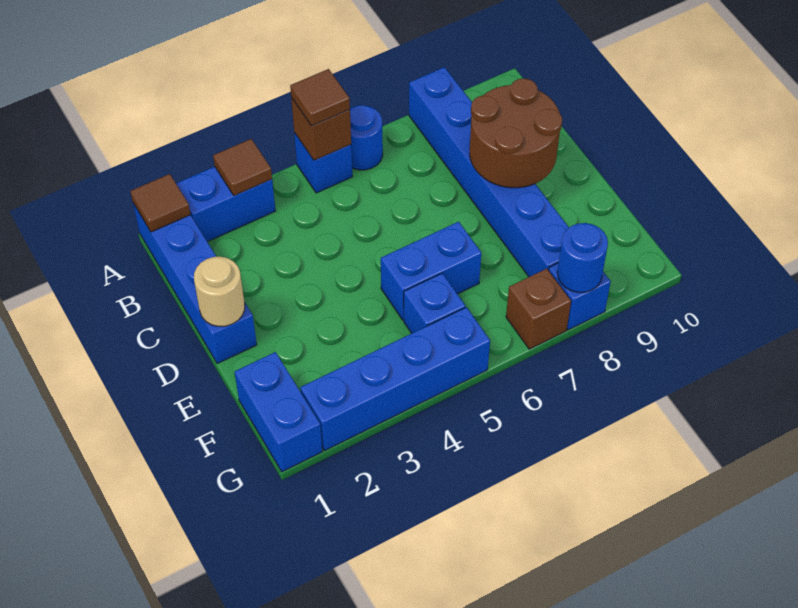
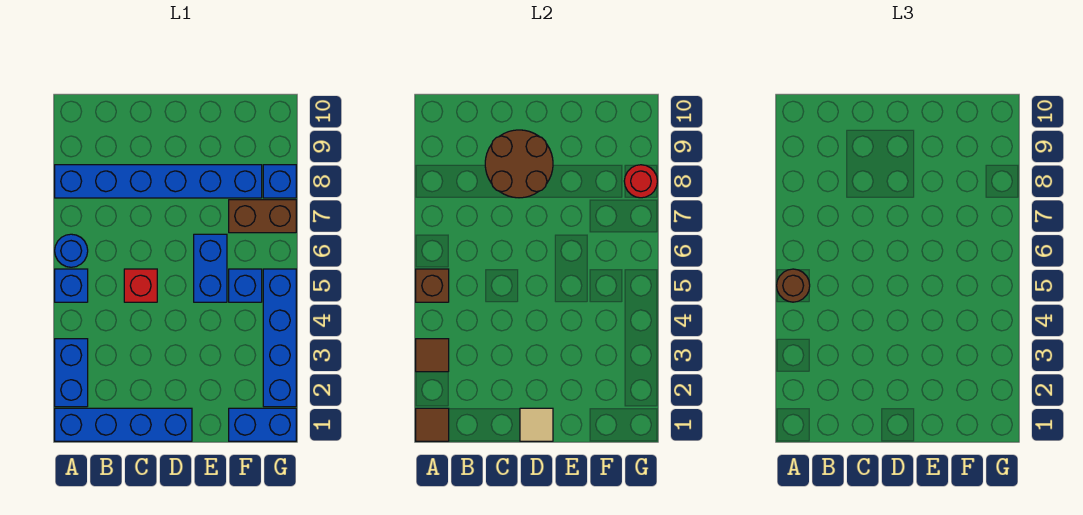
brown tile A5 level 3 -> brown round brick A5 level 3
none -> red brick C5 level 1
tan round brick D1 level 2 -> tan tile D1 level 2
brown brick G7 level 1 -> brown brick F7:G7 level 1
blue round brick G8 level 2 -> red round brick G8 level 2

